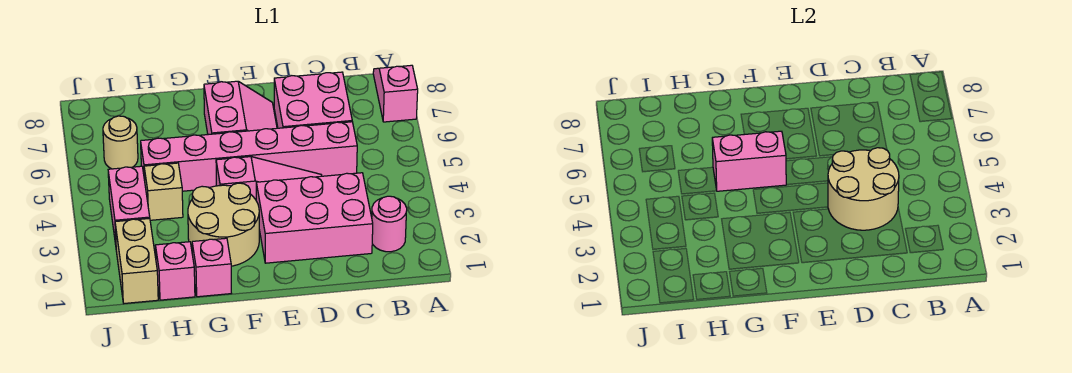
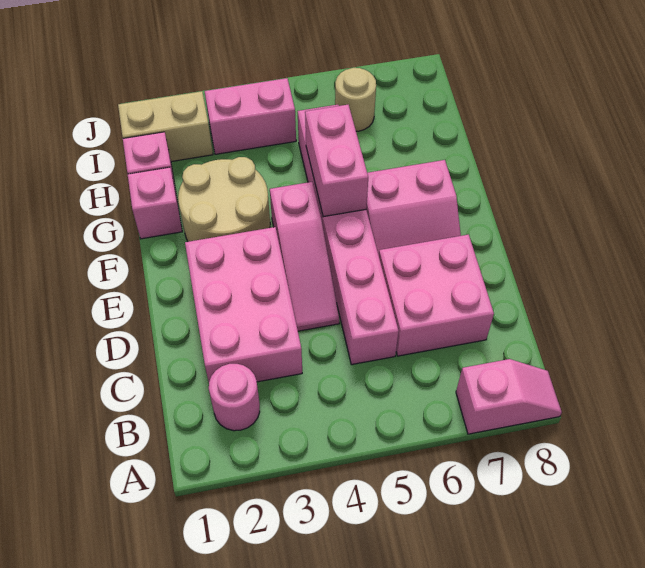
tan round brick C3:D4 level 2 -> none
tan brick H4 level 1 -> none

